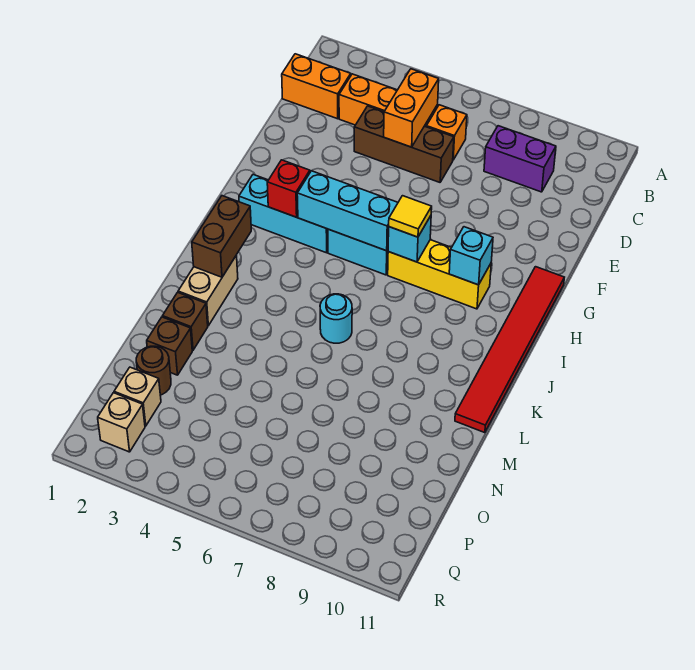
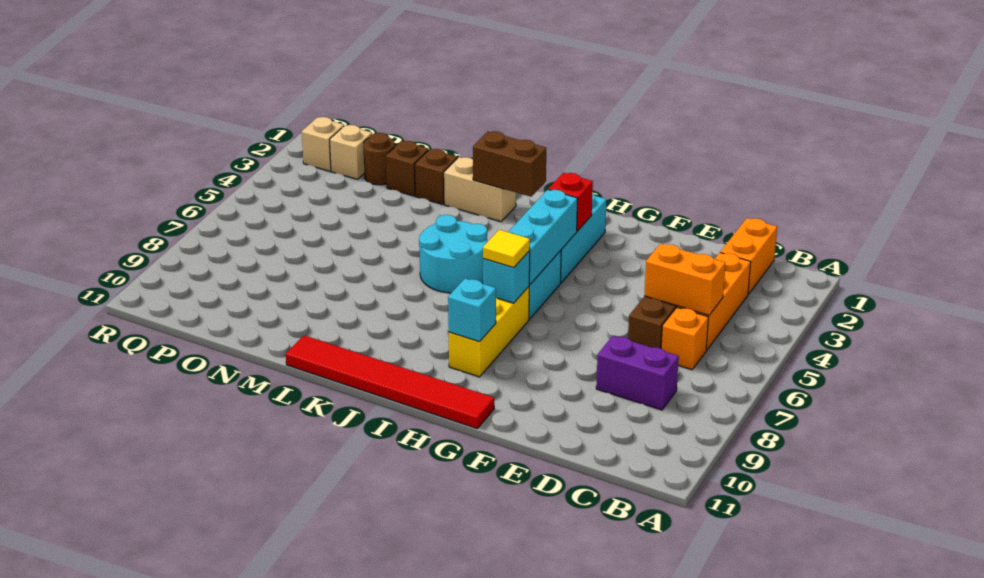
purple brick C8:C9 level 1 -> purple brick C8:D8 level 1
cyan round brick K6 level 1 -> cyan round brick J5:K6 level 1

